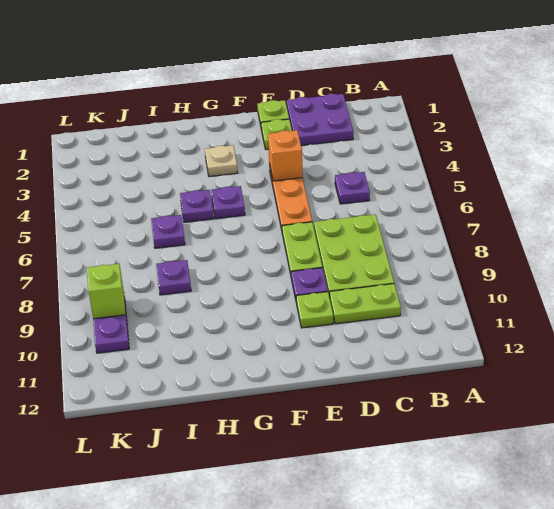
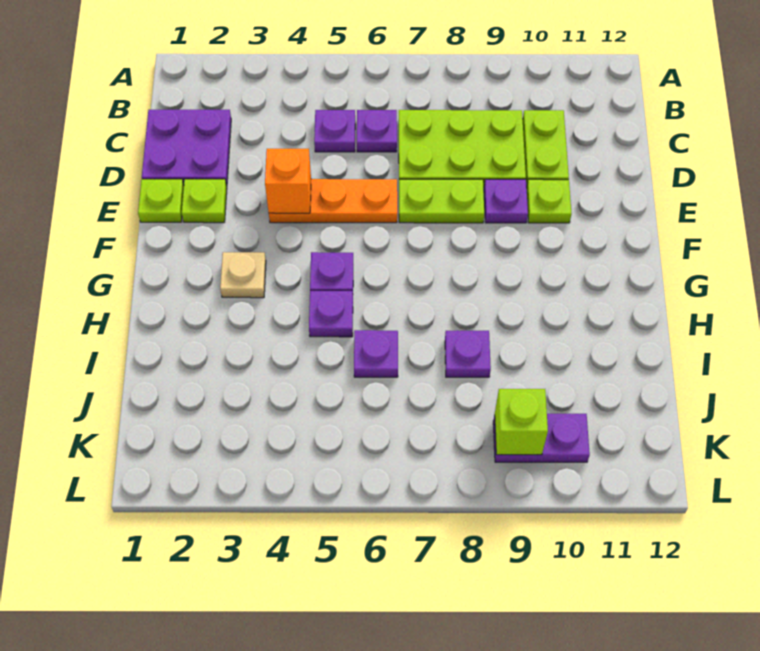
none -> purple plate C6 level 1

